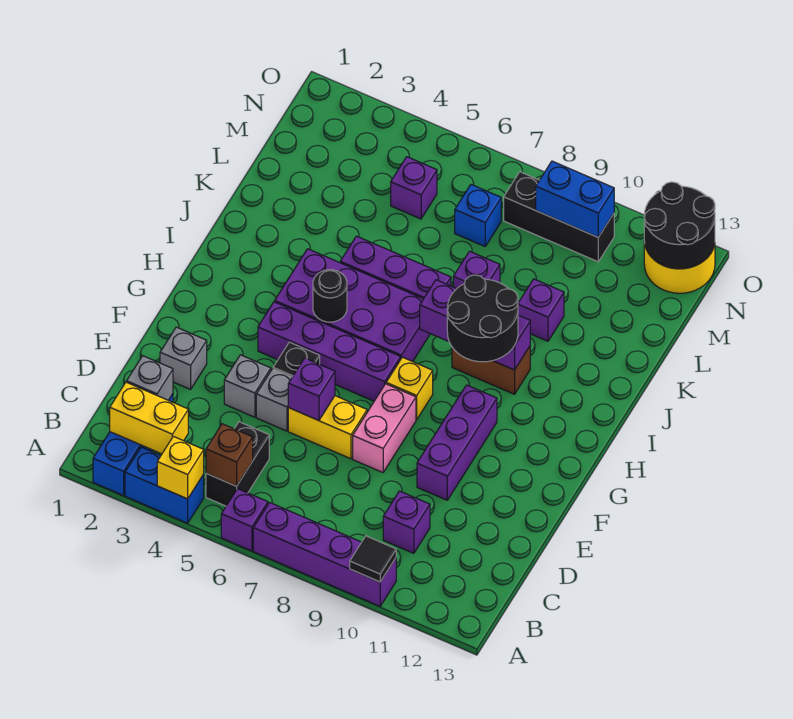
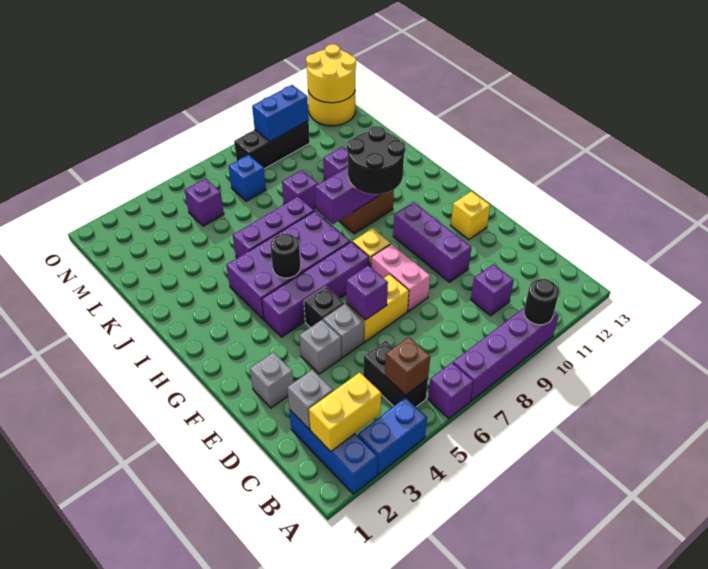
yellow brick A4 level 2 -> yellow brick F12 level 1
black tile A10 level 2 -> black round brick A10 level 2
black round brick N12:O13 level 2 -> yellow round brick N12:O13 level 2

